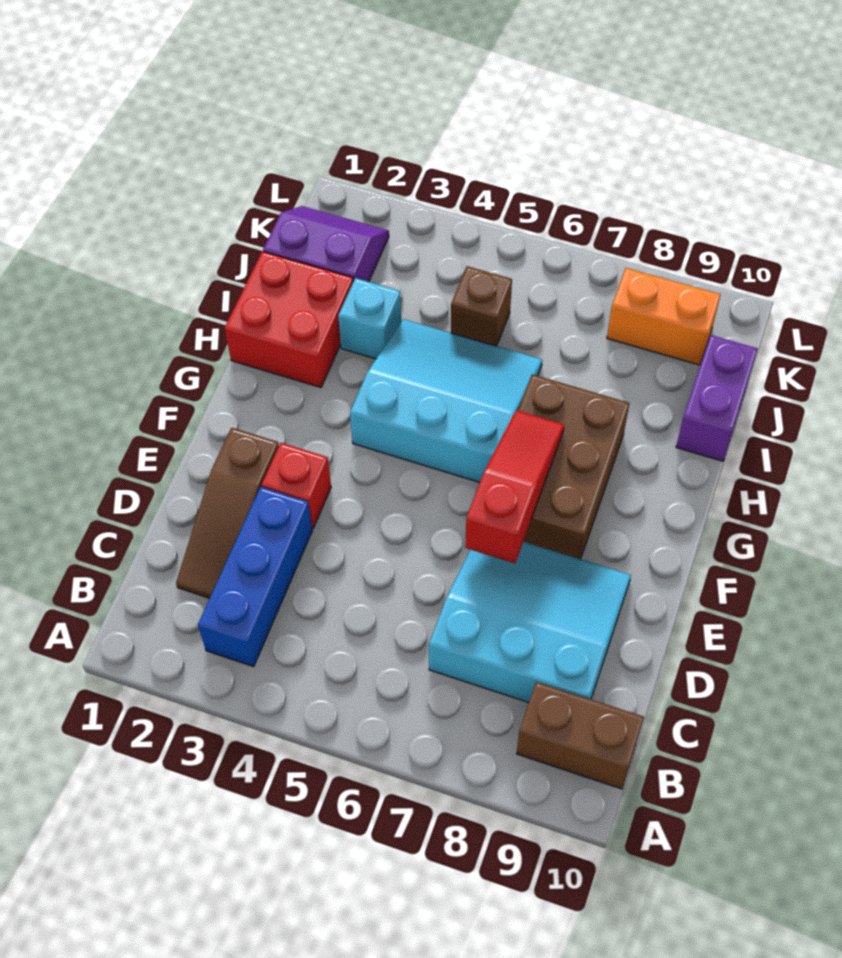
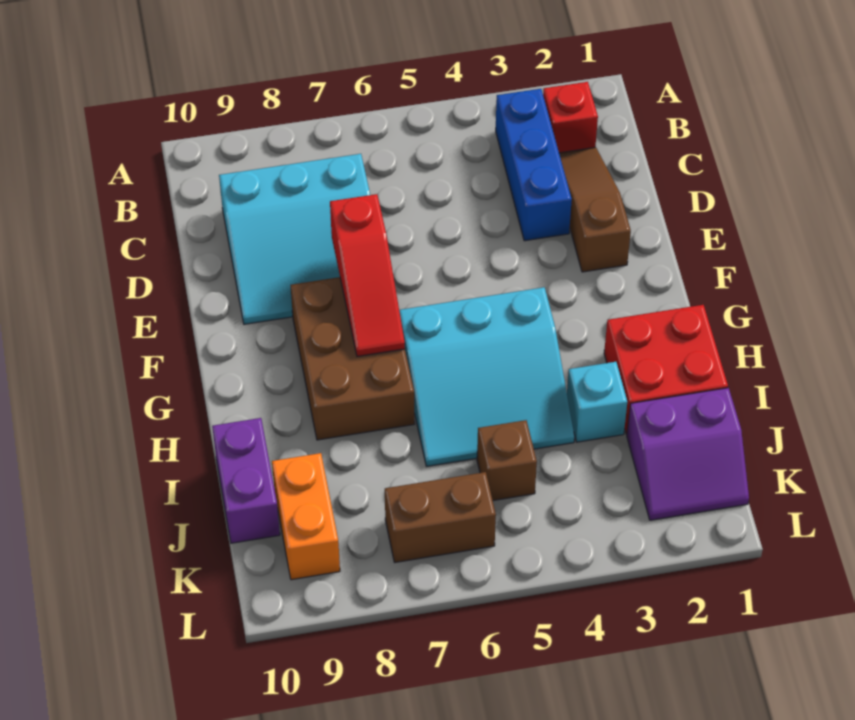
brown brick B9:B10 level 1 -> brown brick K6:K7 level 1
red brick E3 level 1 -> red brick B2 level 1
orange brick K8:K9 level 1 -> orange brick J9:K9 level 1

